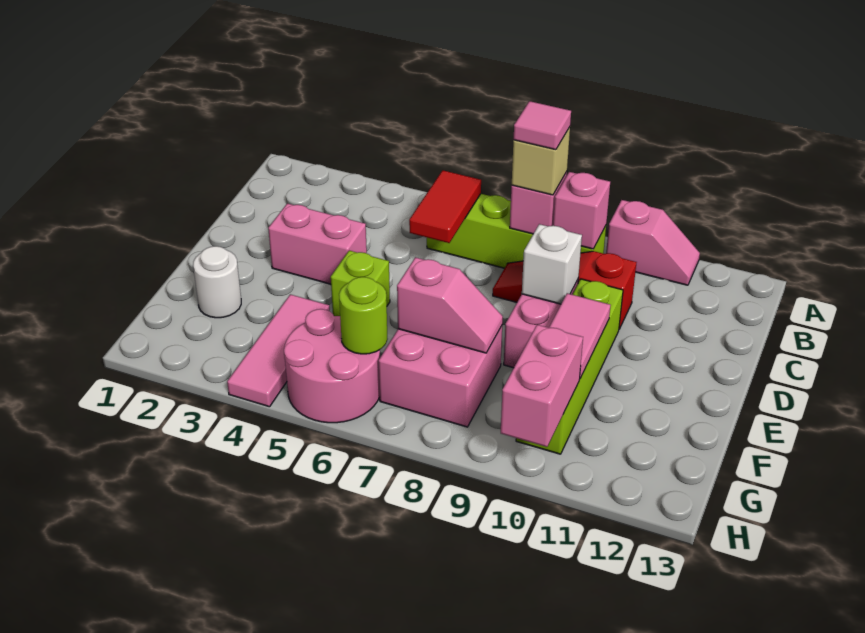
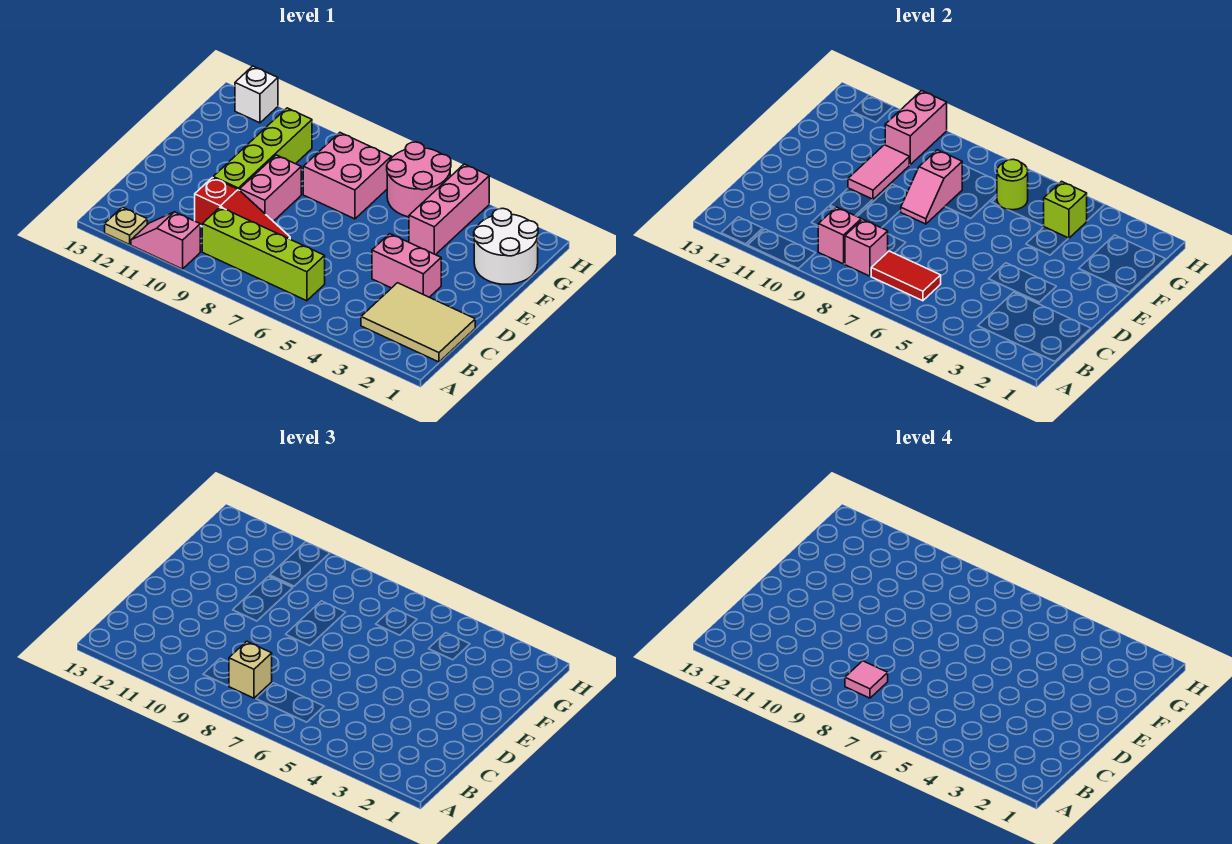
none -> tan plate A12 level 1
none -> tan tile B1:C3 level 1
red tile B6:C6 level 2 -> red tile B6:B7 level 2
white brick D9 level 2 -> white brick H12 level 1
lime brick E5 level 1 -> lime brick G4 level 2
white round brick F2 level 1 -> white round brick F1:G2 level 1
pink tile F4:H4 level 1 -> pink brick F4:H4 level 1
pink slope F7:F8 level 2 top 7 -> pink slope E8:F8 level 2 top F

